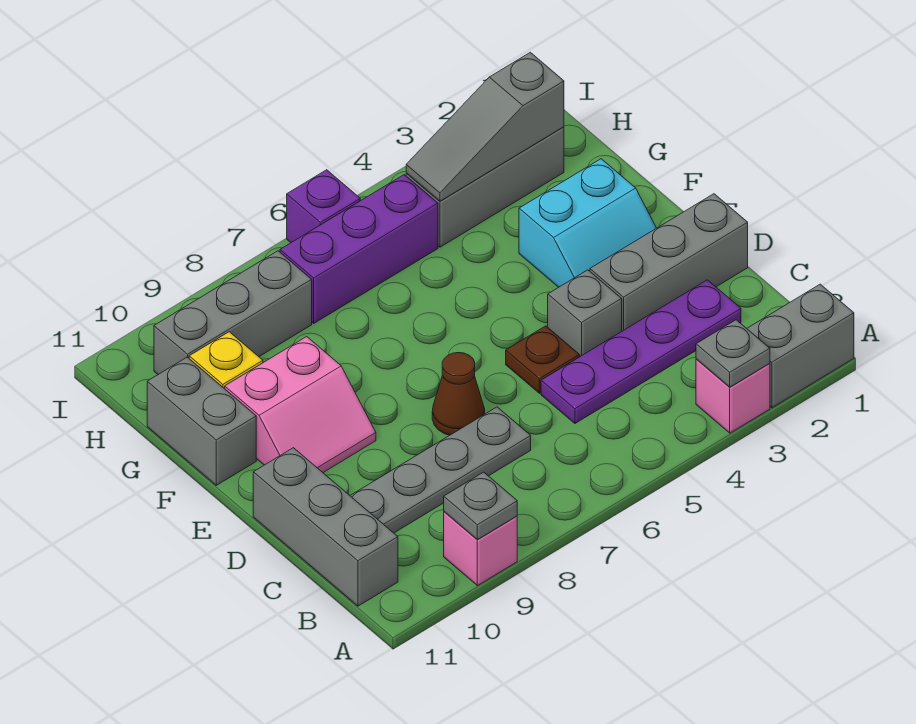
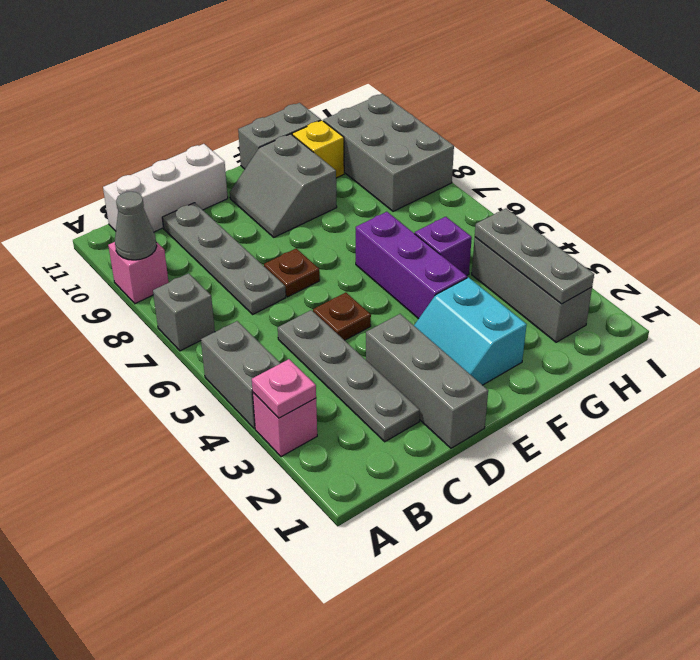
grey brick A1:A2 level 1 -> grey brick A4:A5 level 1
grey plate A3 level 2 -> pink plate A3 level 2
grey plate A9 level 2 -> grey cone A9 level 2
grey brick B11:D11 level 1 -> white brick B11:D11 level 1
purple plate C2:C5 level 1 -> grey plate C2:C5 level 1
grey brick D4 level 1 -> grey brick A7 level 1
brown cone D7 level 1 -> brown plate D7 level 1
pink slope E9:F10 level 1 top F -> grey slope E9:F10 level 1 top F
grey slope H2:H4 level 2 top 2 -> grey plate H2:H4 level 2
purple brick H5:H7 level 1 -> purple brick F4:F6 level 1
grey brick H8:H10 level 1 -> grey brick H8:I10 level 1
purple brick I6 level 1 -> purple brick G5 level 1

